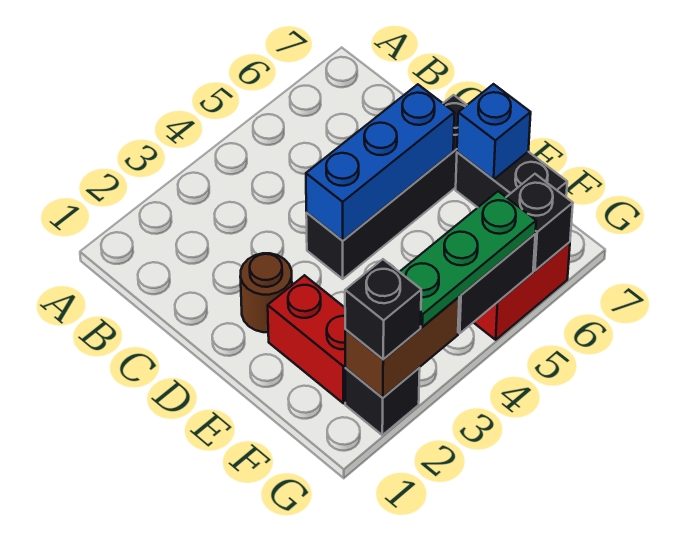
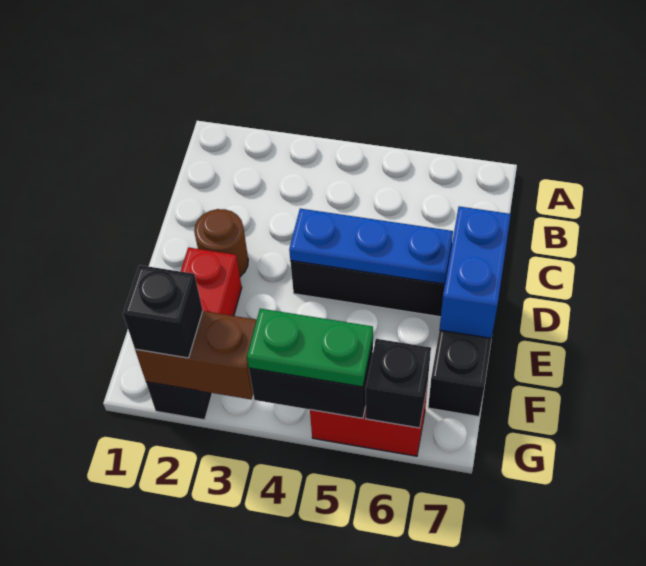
blue brick D4:D6 level 2 -> blue plate D4:D6 level 2
blue brick E7 level 2 -> blue brick D7:E7 level 2
green plate G3:G5 level 3 -> green plate G4:G5 level 3

